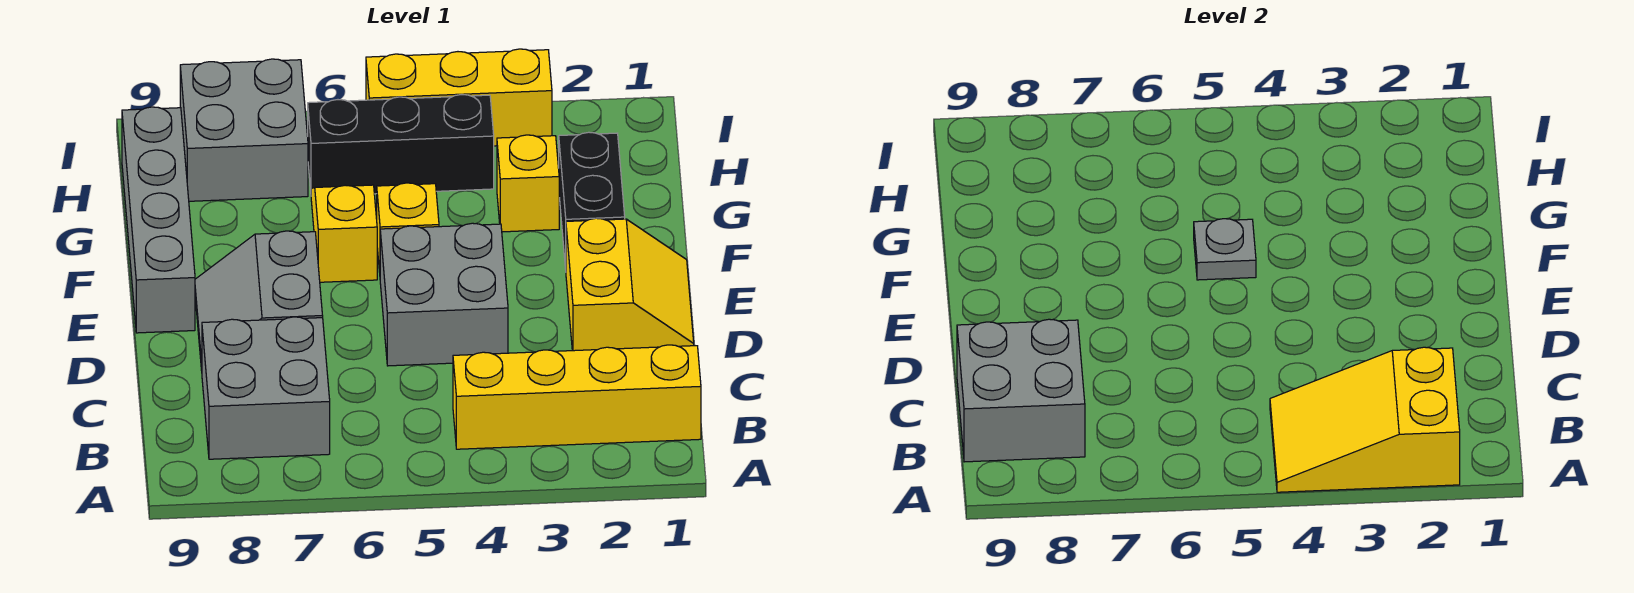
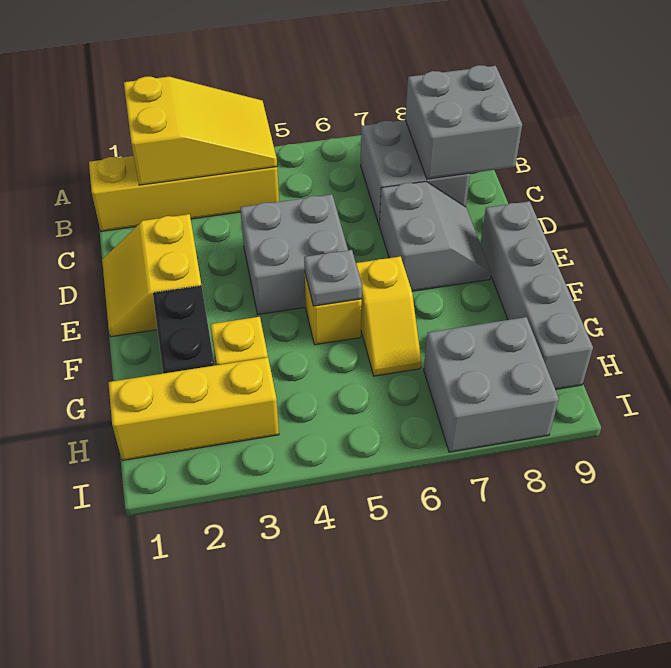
black brick H4:H6 level 1 -> none
yellow brick I3:I5 level 1 -> yellow brick H1:H3 level 1

